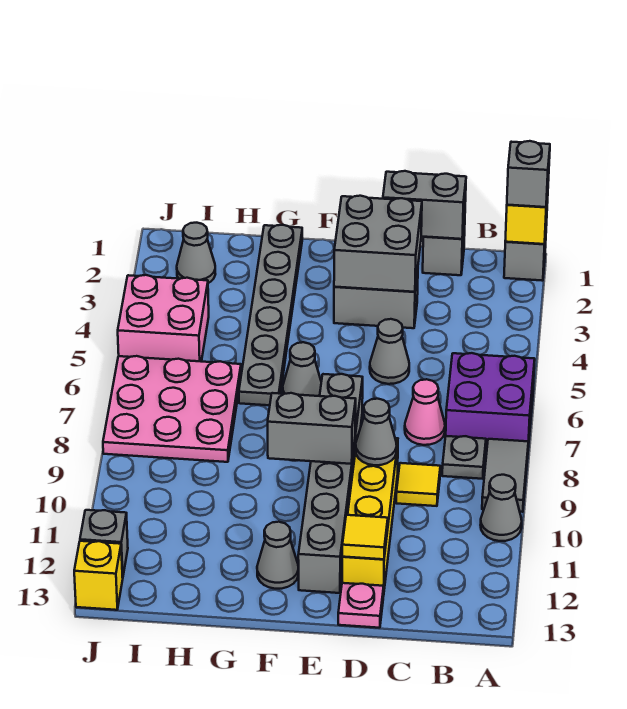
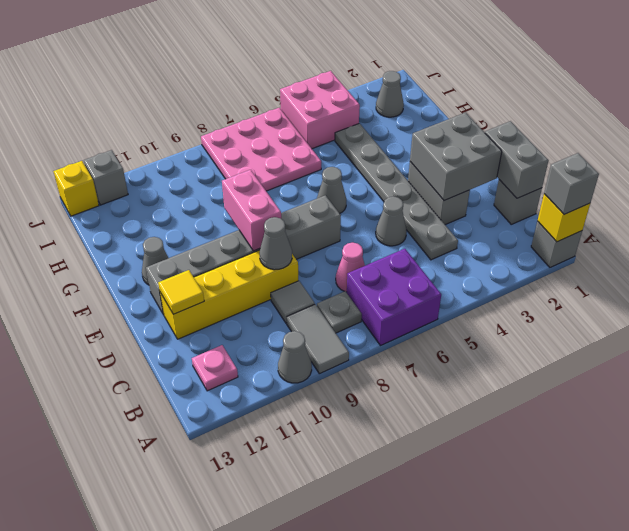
grey tile A8:A9 level 1 -> grey tile A9:B9 level 1
yellow tile C9 level 1 -> grey tile C9 level 1
pink plate D13 level 1 -> pink plate B12 level 1
grey brick E9:F9 level 2 -> pink brick E9:F9 level 2
grey plate G1:G6 level 1 -> grey plate C4:H4 level 1

